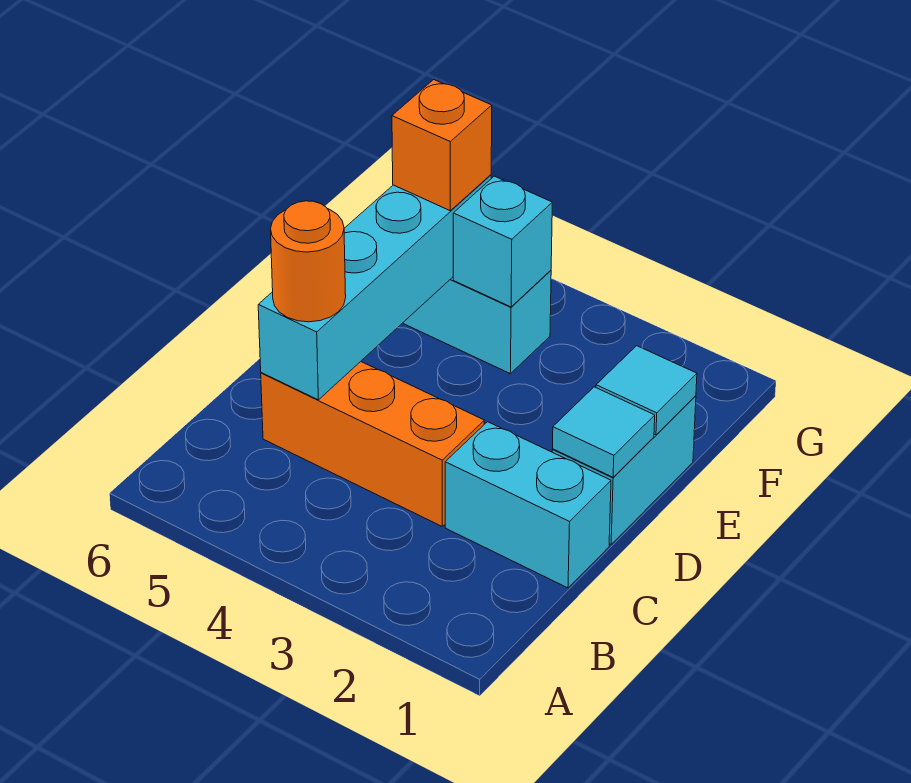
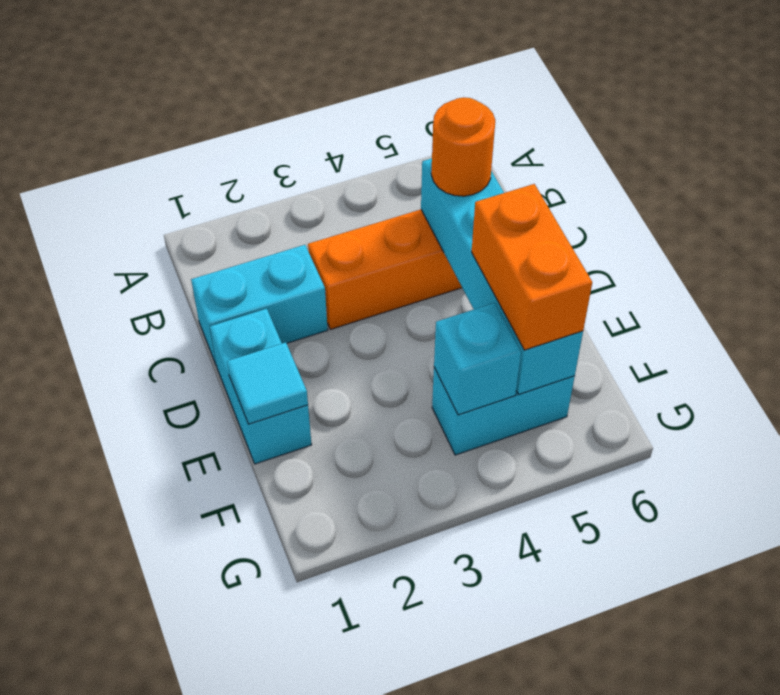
cyan tile D1 level 2 -> none
orange brick F5 level 3 -> orange brick E5:F5 level 3

